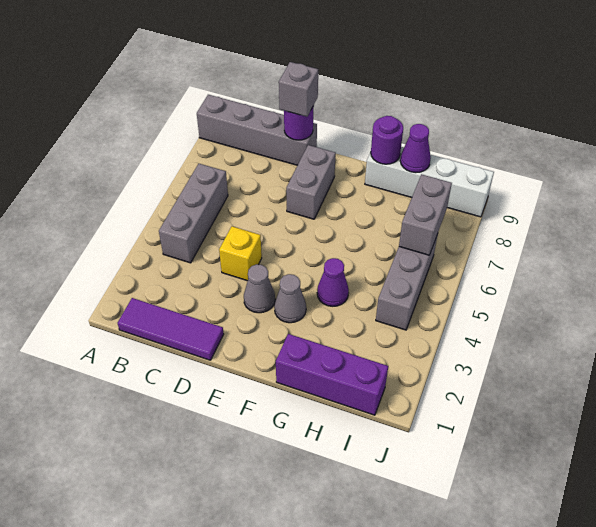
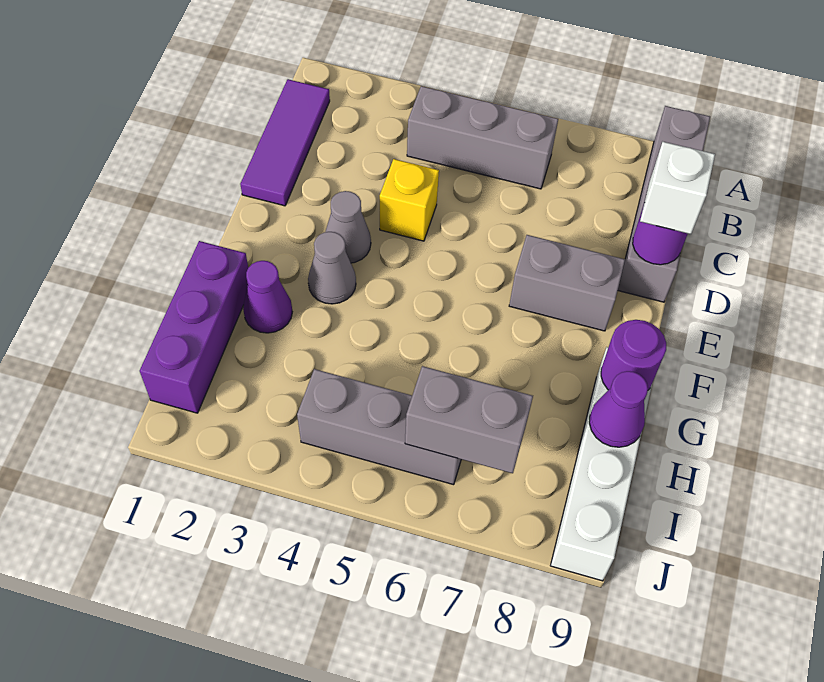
grey brick D9 level 3 -> white brick D9 level 3
purple cone G4 level 1 -> purple cone G2 level 1

